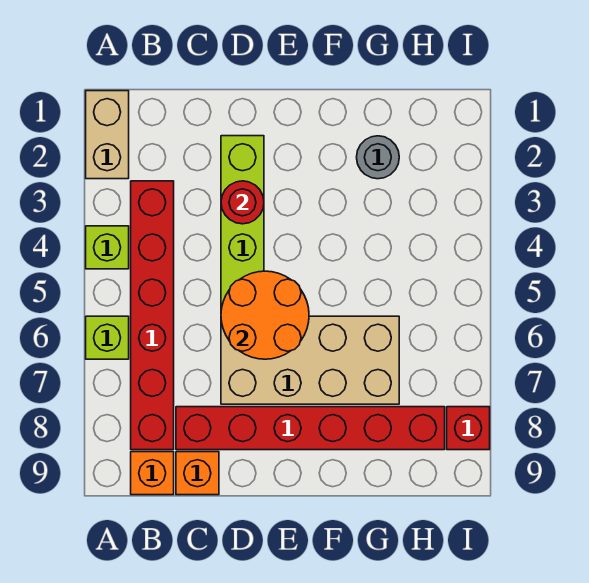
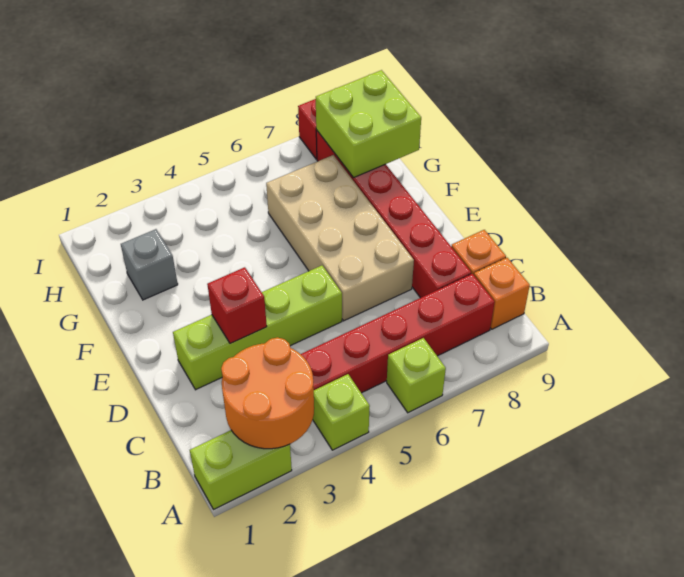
tan brick A1:A2 level 1 -> lime brick A1:A2 level 1
red round brick D3 level 2 -> red brick D3 level 2
orange round brick D5:E6 level 2 -> orange round brick A2:B3 level 2
grey round brick G2 level 1 -> grey brick G2 level 1
none -> lime brick G8:H9 level 2

